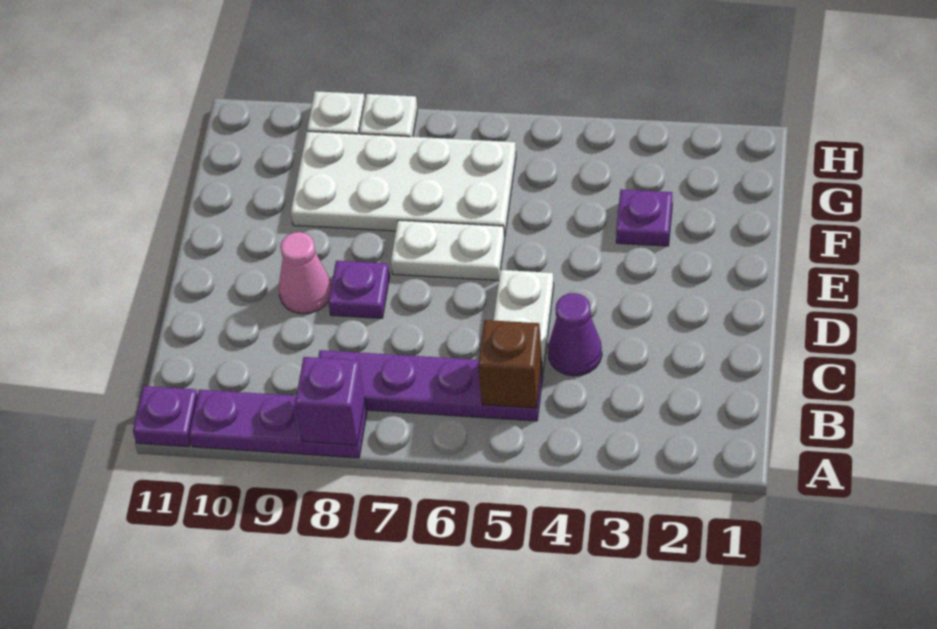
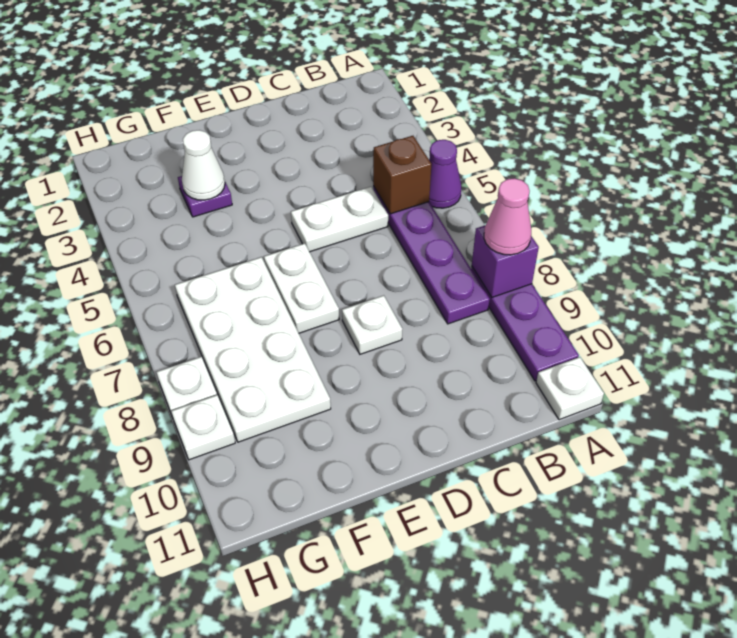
purple plate A11 level 1 -> white plate A11 level 1
purple cone C4 level 1 -> purple cone A5 level 1
purple plate D8 level 1 -> white plate D8 level 1
pink cone D9 level 1 -> pink cone A8 level 3
none -> white cone F3 level 2

